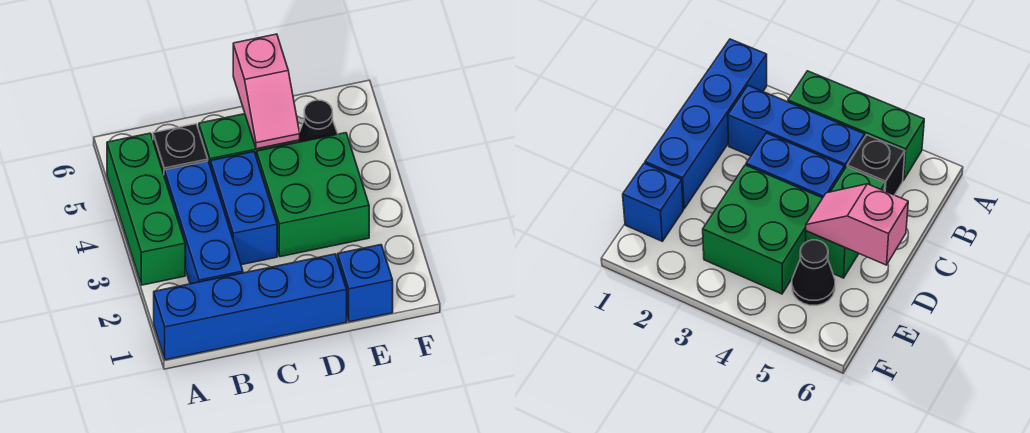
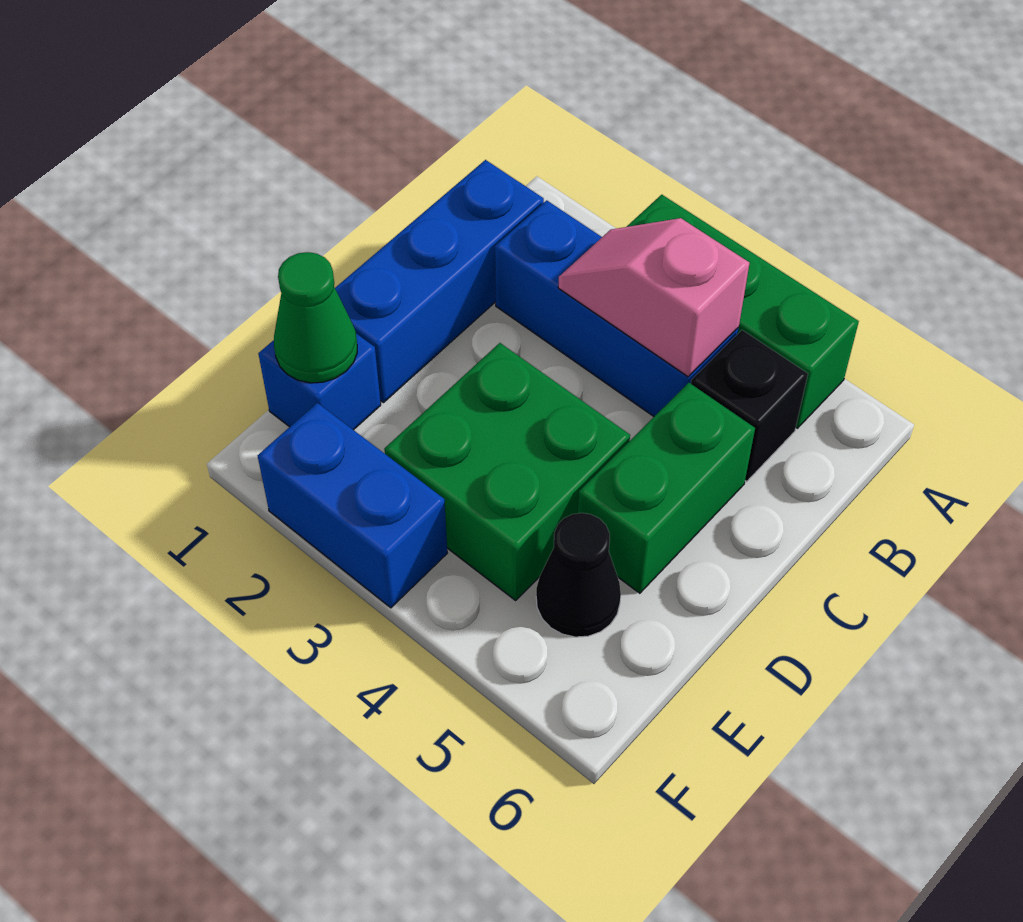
blue brick A1:D1 level 1 -> blue brick B1:D1 level 1
blue brick C3:C4 level 1 -> blue brick F2:F3 level 1
pink slope D5:D6 level 2 top 6 -> pink slope B3:B4 level 2 top 4
none -> green cone E1 level 2

